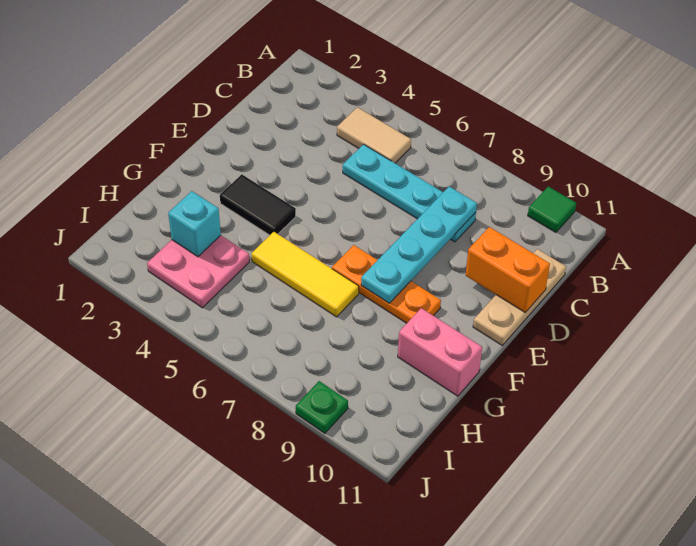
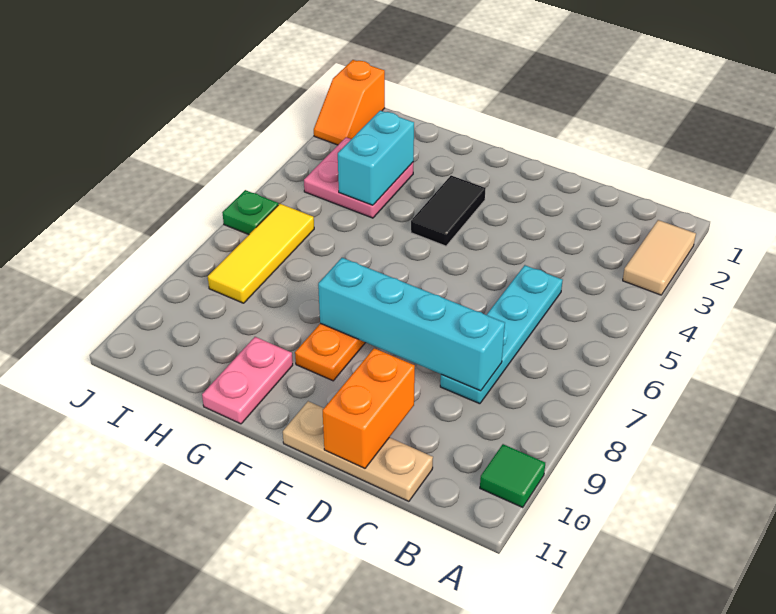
tan tile B4:B5 level 1 -> tan tile A2:A3 level 1
cyan plate C8:F8 level 2 -> cyan brick C8:F8 level 2
yellow tile G5:G7 level 1 -> yellow tile I6:I8 level 1
pink brick G10:G11 level 1 -> pink plate G10:G11 level 1
cyan brick H3 level 2 -> cyan brick H3:H4 level 2
none -> orange slope J1:J2 level 1 top 1
green plate J9 level 1 -> green plate J6 level 1

